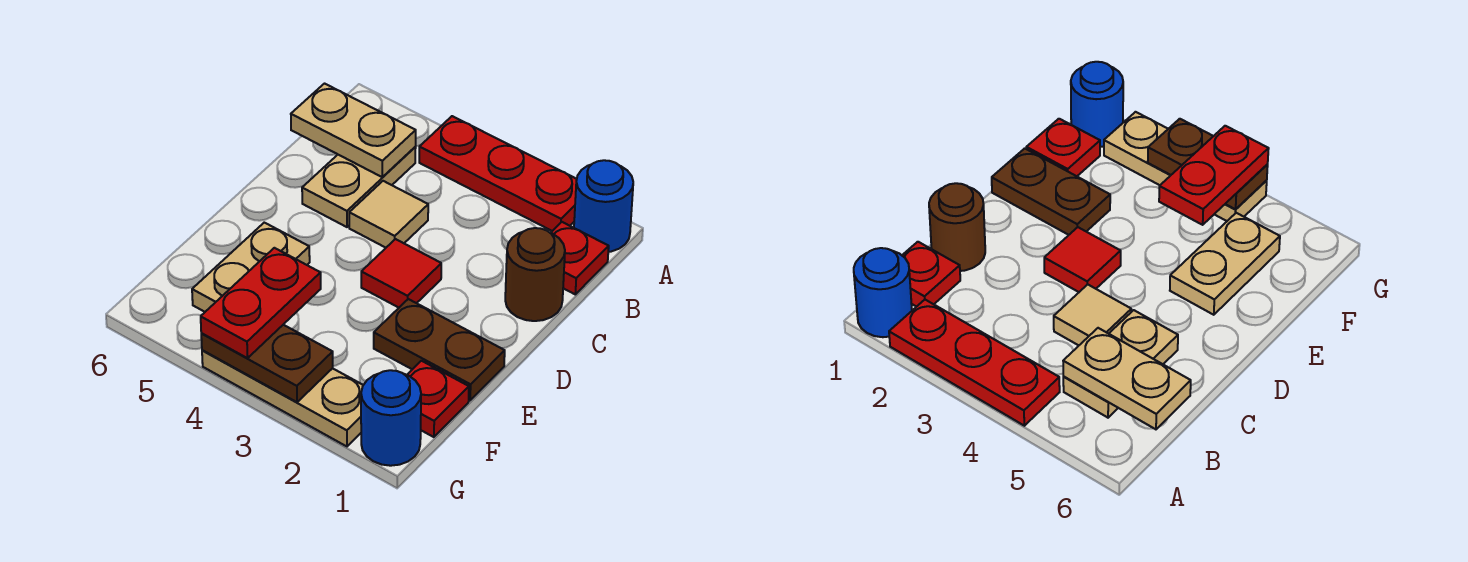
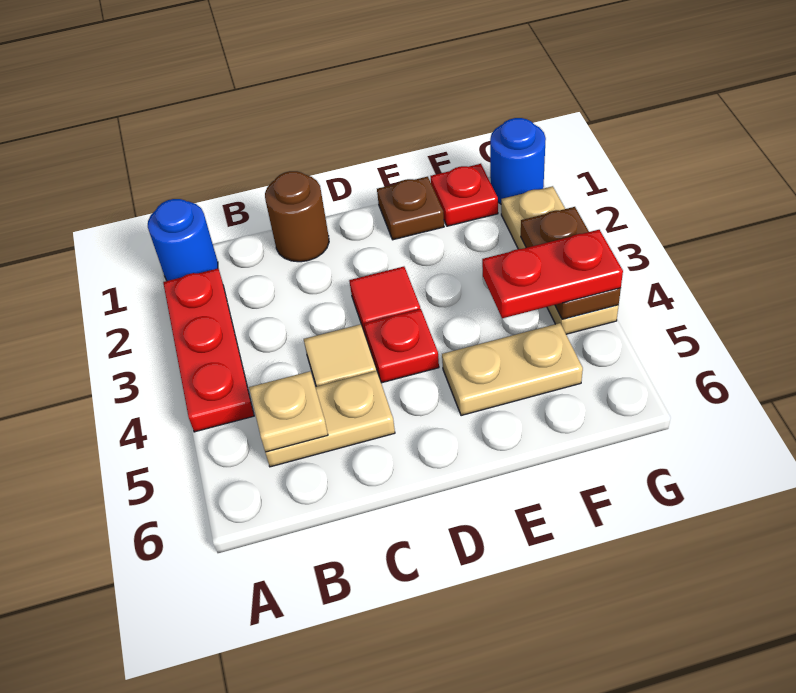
red plate B1 level 1 -> red plate D4 level 1
tan plate B5:B6 level 2 -> tan plate B5 level 2
brown plate E1:E2 level 1 -> brown plate E1 level 1

